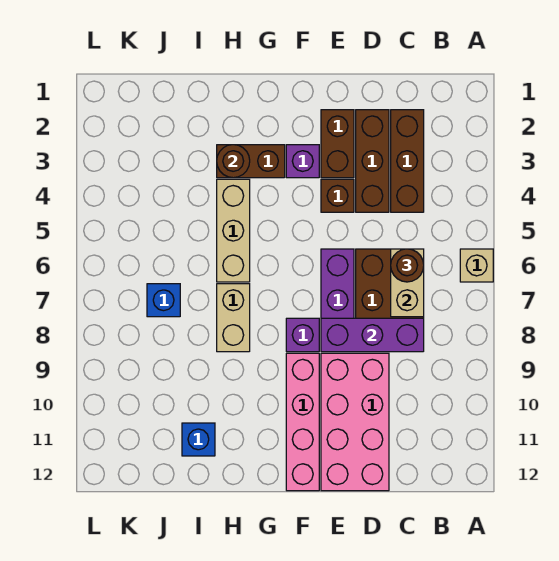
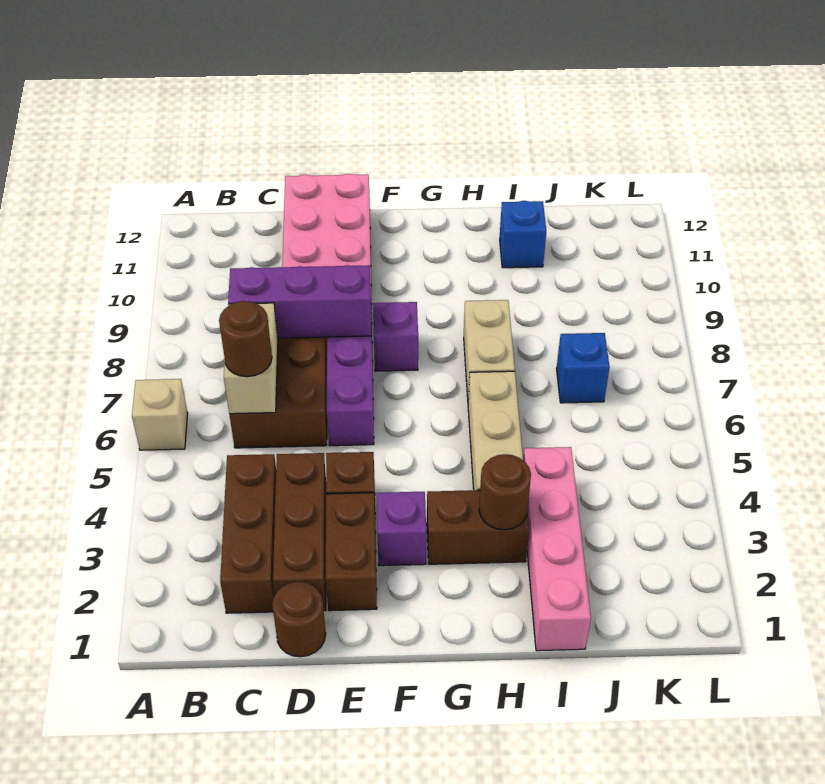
none -> brown round brick D1 level 1
pink brick F9:F12 level 1 -> pink brick I1:I4 level 1

